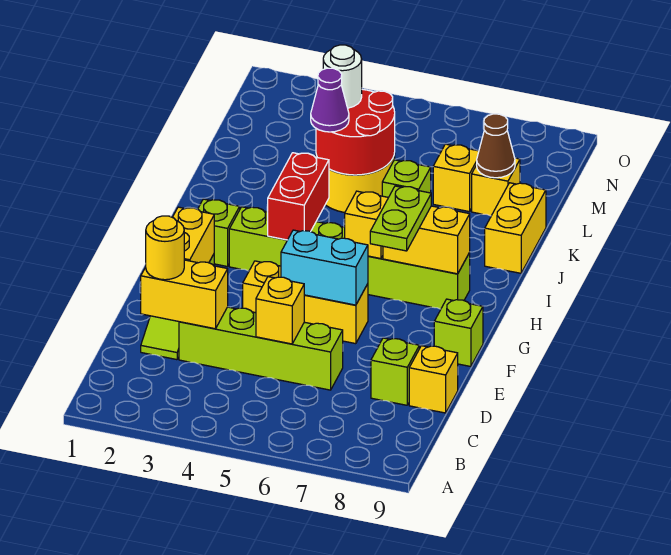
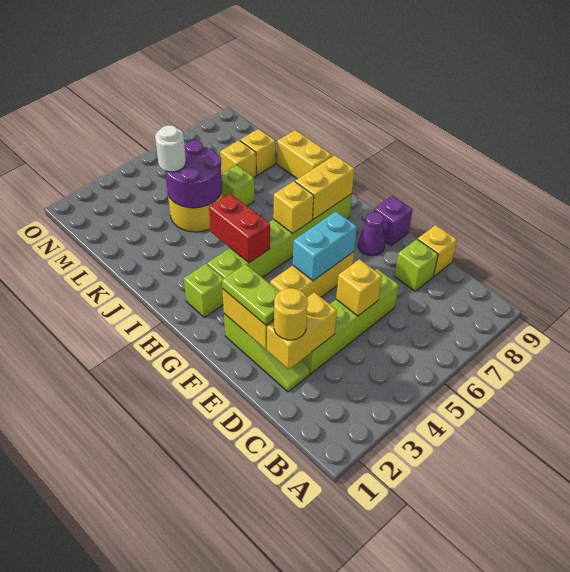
lime brick F9 level 1 -> purple brick F9 level 1
lime plate G7:H7 level 3 -> lime plate E2:F2 level 3
red round brick K4:L5 level 2 -> purple round brick K4:L5 level 2
purple cone K4 level 3 -> purple cone F8 level 1
brown cone L8 level 2 -> none

